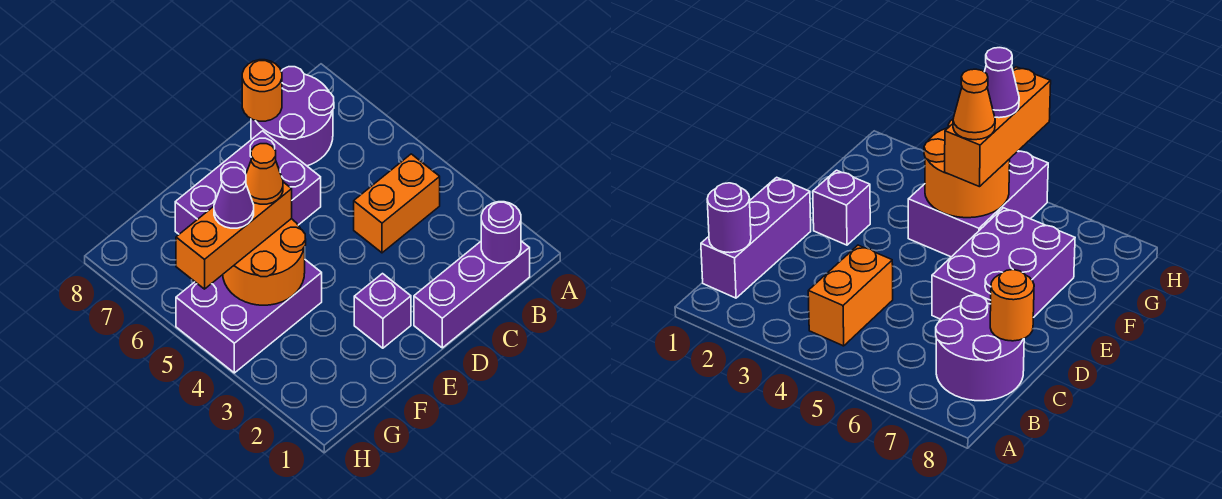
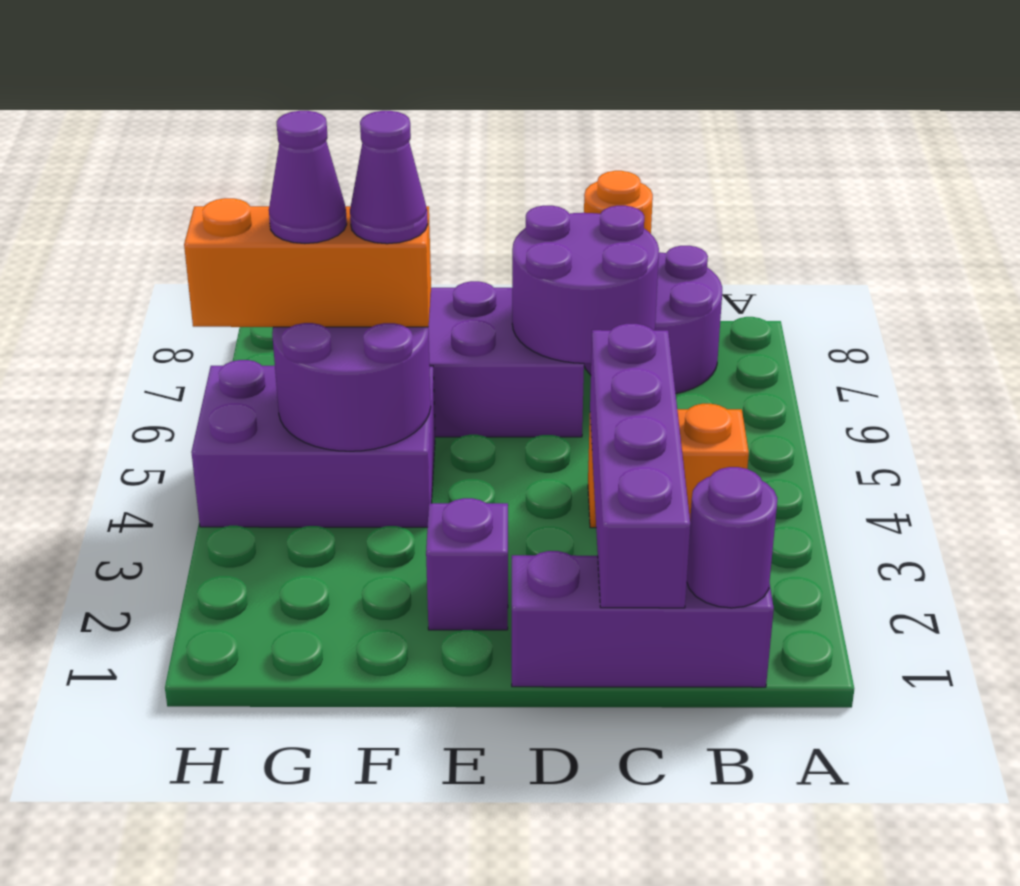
none -> purple brick C1:C4 level 2
none -> purple round brick C6:D7 level 2
orange round brick F4:G5 level 2 -> purple round brick F4:G5 level 2
orange cone F5 level 4 -> purple cone F5 level 4

